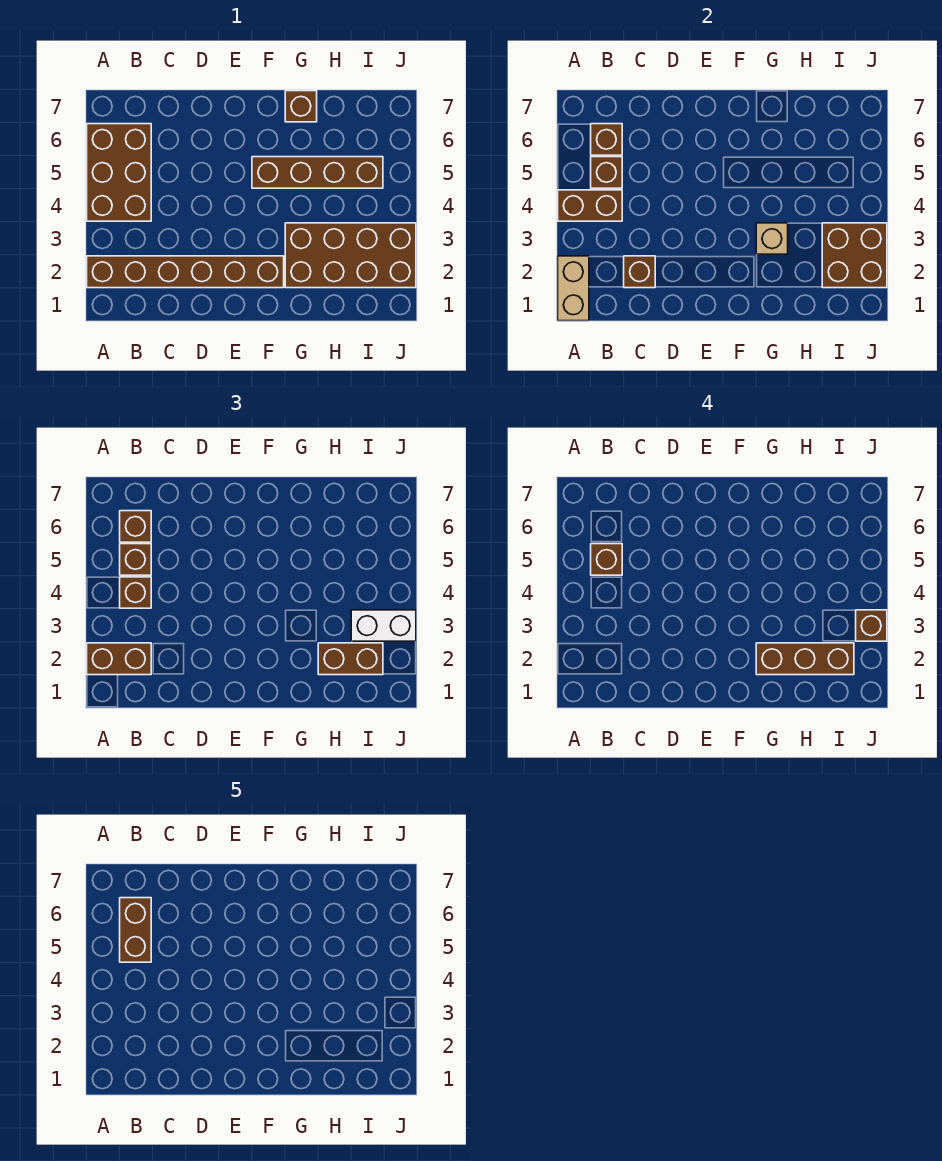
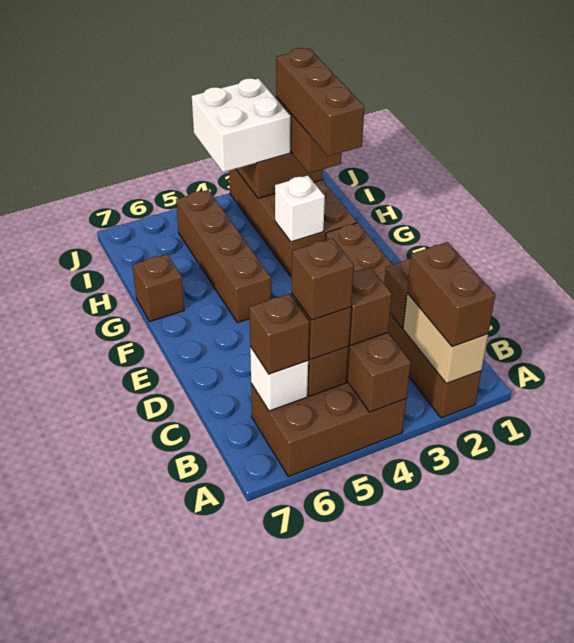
tan brick A1:A2 level 2 -> tan brick A2:B2 level 2
brown brick B5:B6 level 5 -> none
brown brick B6 level 2 -> white brick B6 level 2
tan brick G3 level 2 -> white brick G3 level 2
white brick I3:J3 level 3 -> white brick I3:J4 level 3
brown brick J3 level 4 -> none

